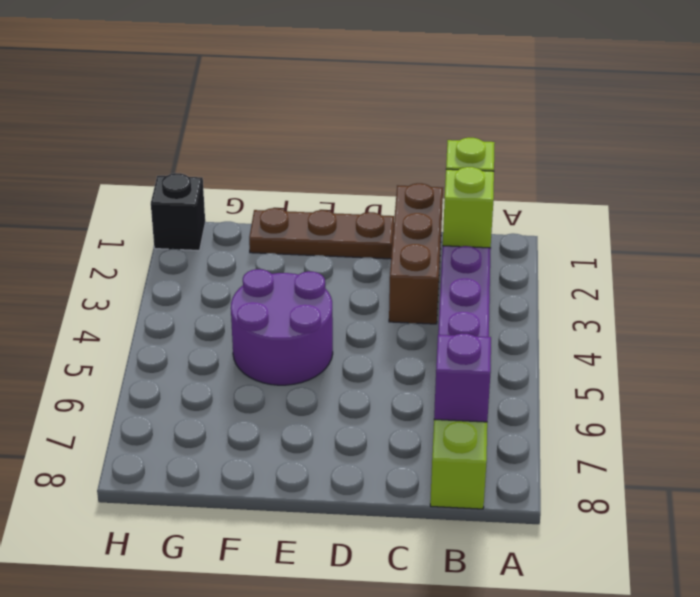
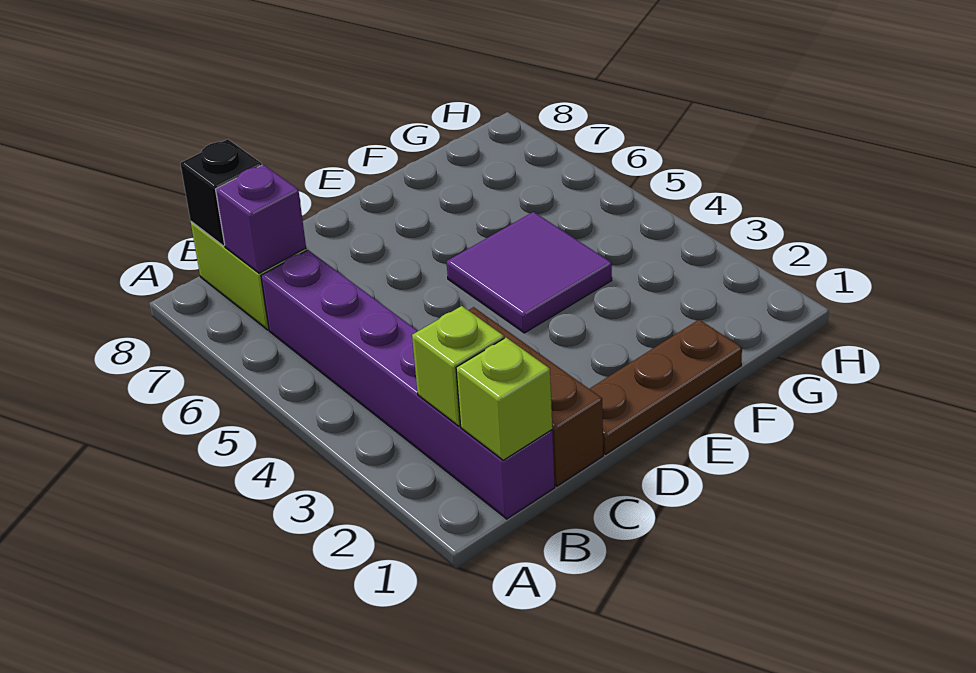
purple round brick E4:F5 level 1 -> purple tile E4:F5 level 1
black brick H1 level 1 -> black brick B8 level 2

